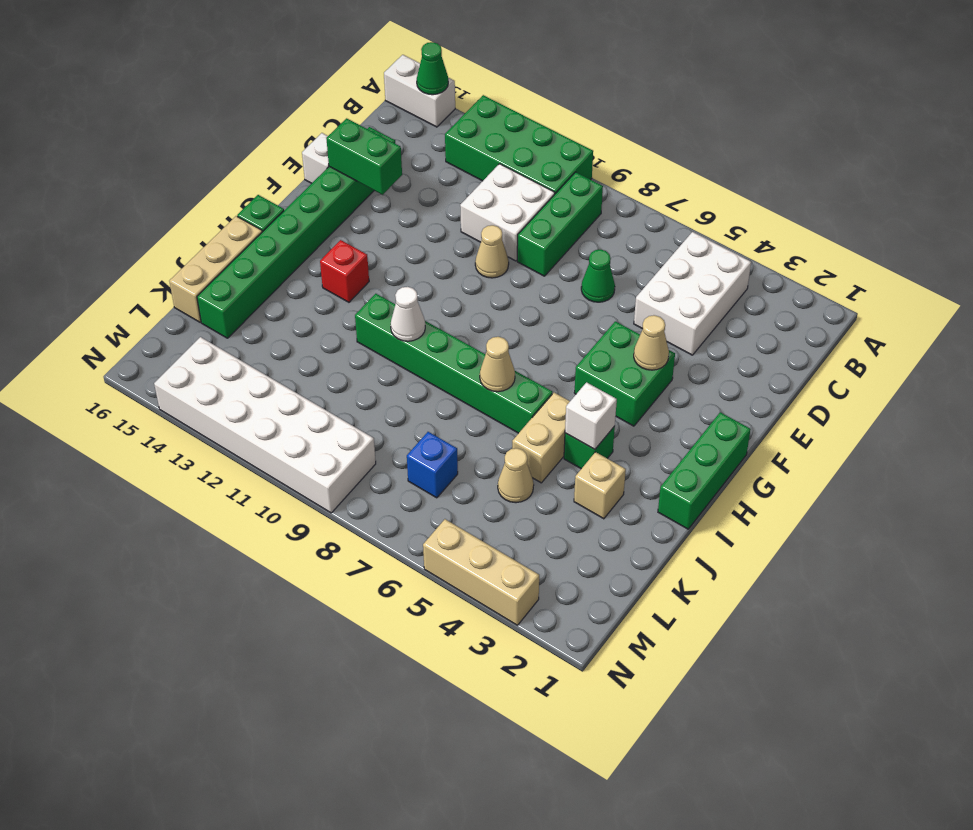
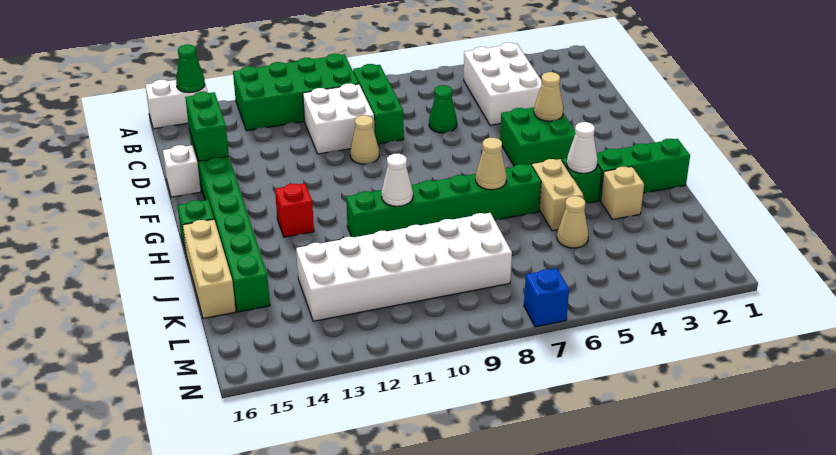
green brick E14:E15 level 2 -> green brick D15:E15 level 2
green brick G1:I1 level 1 -> green brick I1:I3 level 1
white brick I4 level 2 -> white cone I4 level 2
blue brick L7 level 1 -> blue brick N7 level 1
white brick M9:N14 level 1 -> white brick K8:L13 level 1
tan brick N3:N5 level 1 -> none

